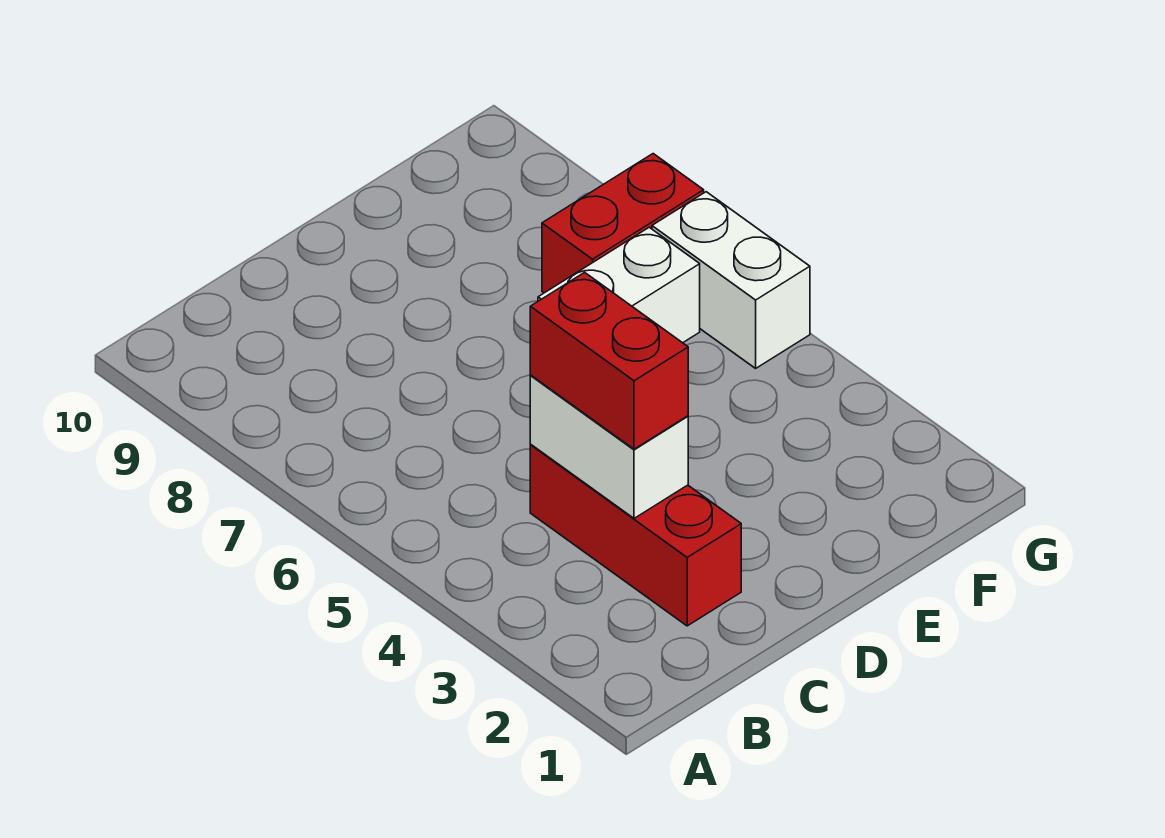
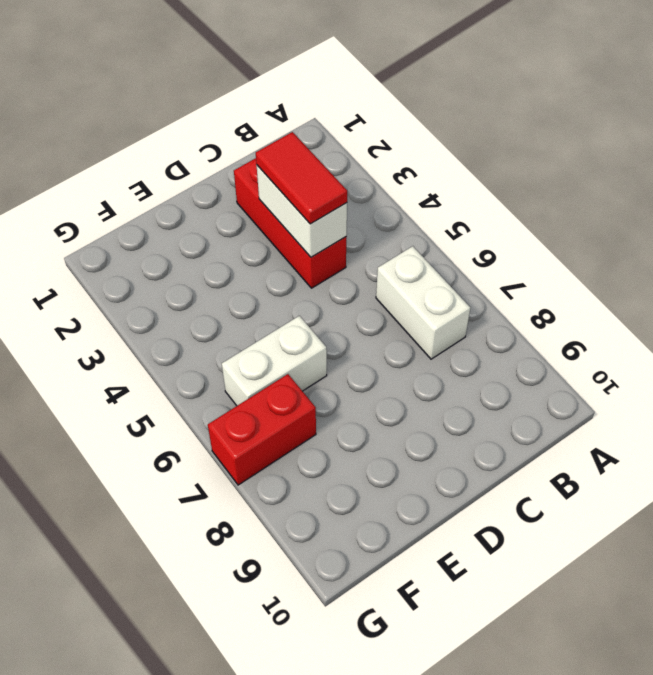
red brick C3:C4 level 3 -> red tile C3:C4 level 3
white brick G5:G6 level 1 -> white brick B6:B7 level 1

